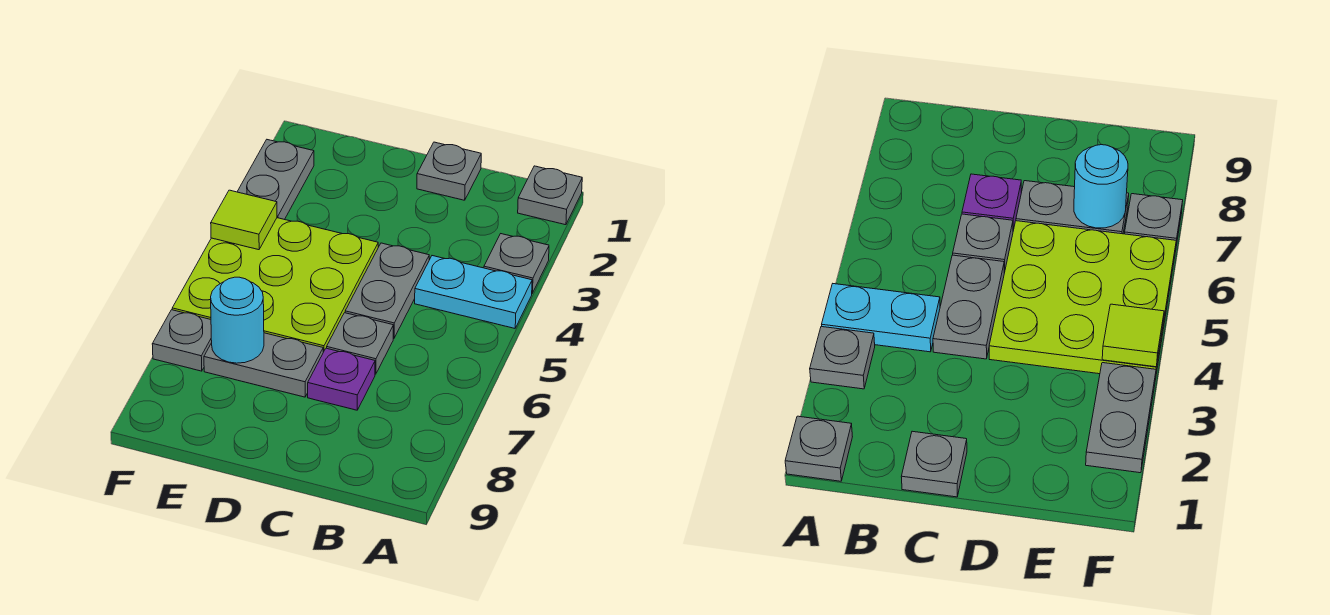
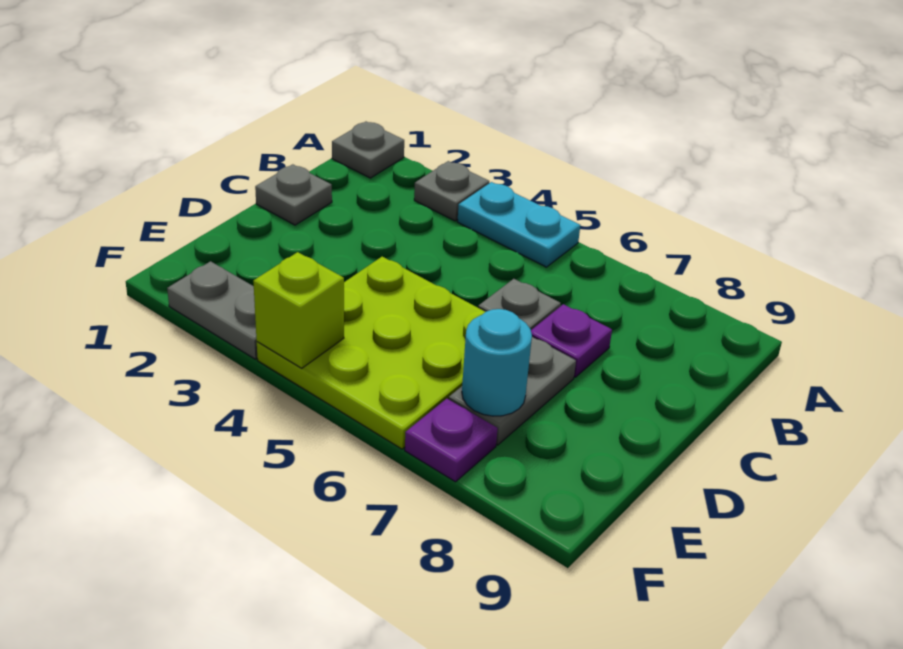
cyan plate A4:B4 level 1 -> cyan plate A4:A5 level 1
grey plate C4:C5 level 1 -> none
lime tile F4 level 2 -> lime brick F4 level 2
grey plate F7 level 1 -> purple plate F7 level 1

